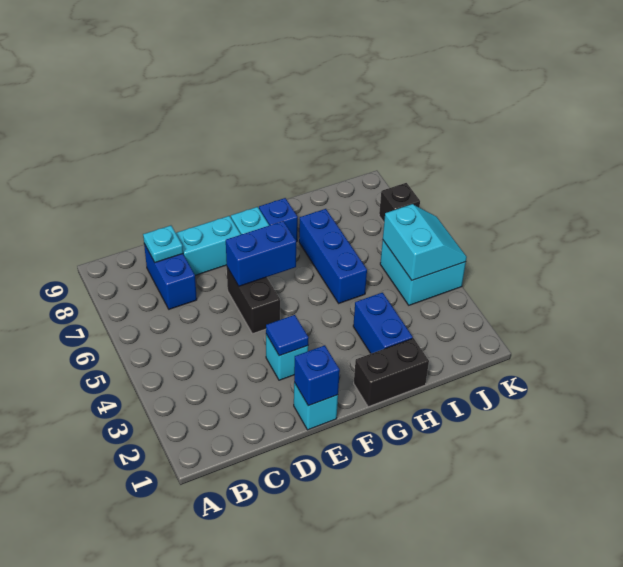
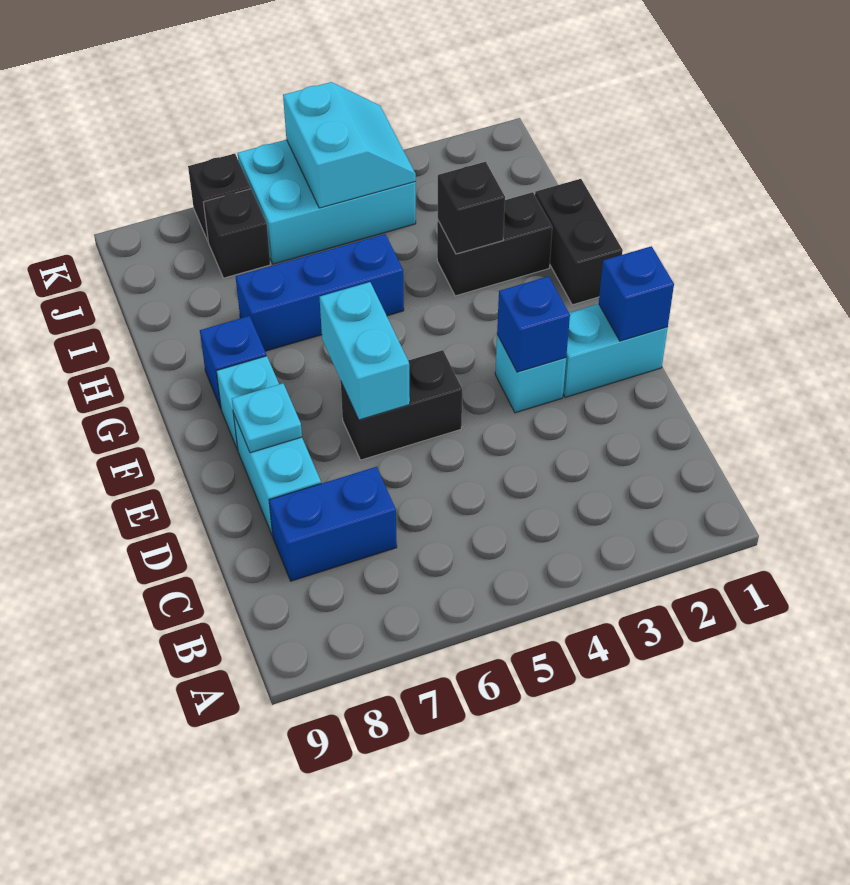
cyan plate C8 level 2 -> cyan plate E8 level 2
cyan brick E1 level 1 -> cyan brick E1:E2 level 1
blue tile E3 level 2 -> blue brick E3 level 2
blue brick E6:F6 level 2 -> cyan brick E6:F6 level 2
blue brick H2:H3 level 1 -> black brick H2:H3 level 1
none -> black brick H3 level 2
cyan brick J4:K5 level 1 -> cyan brick J4:K6 level 1
cyan slope J4:K5 level 2 top J -> cyan slope J4:K5 level 2 top 5
none -> black brick J7 level 1

